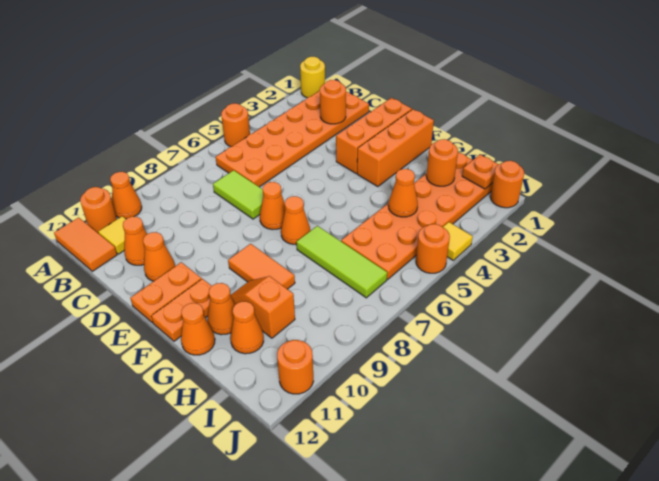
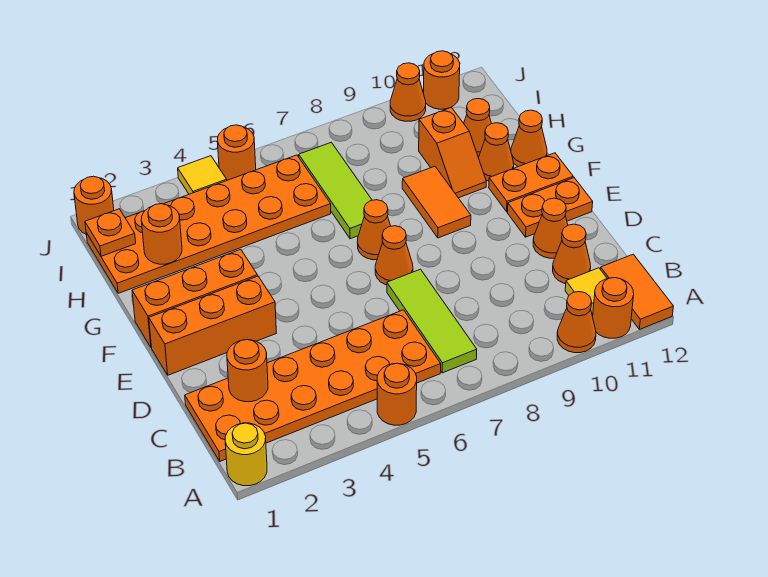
lime tile C7:D7 level 1 -> lime tile B7:D7 level 1
orange cone H4 level 2 -> orange cone J10 level 1

